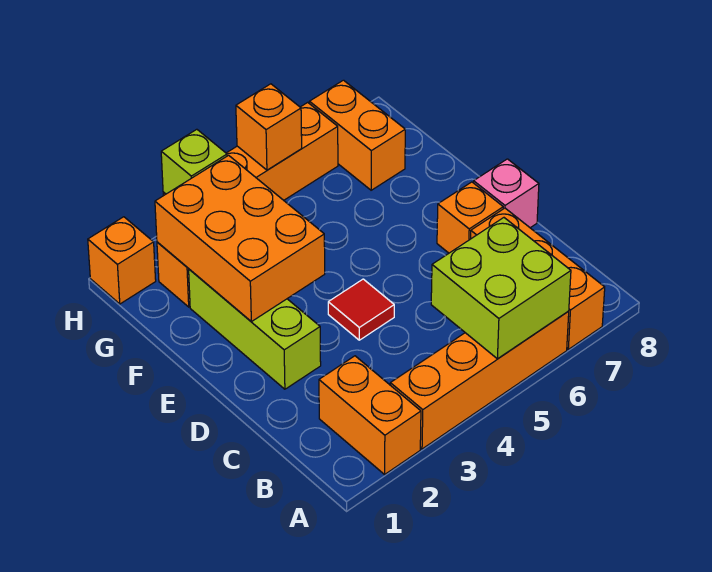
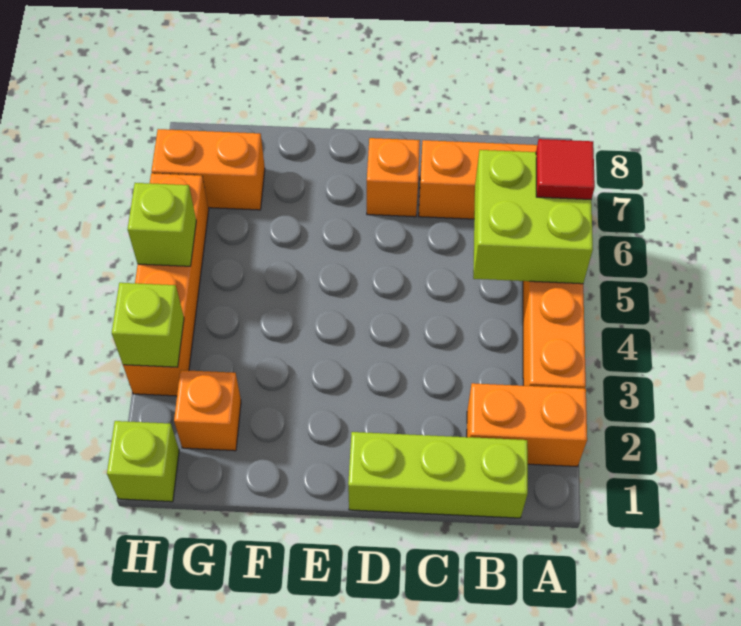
lime brick D2:F2 level 1 -> lime brick B1:D1 level 1
red tile D4 level 1 -> red tile A6 level 3
pink brick D8 level 1 -> none
orange brick E2:G3 level 2 -> none
orange brick H1 level 1 -> lime brick H1 level 1
orange brick H5 level 2 -> lime brick H5 level 2

